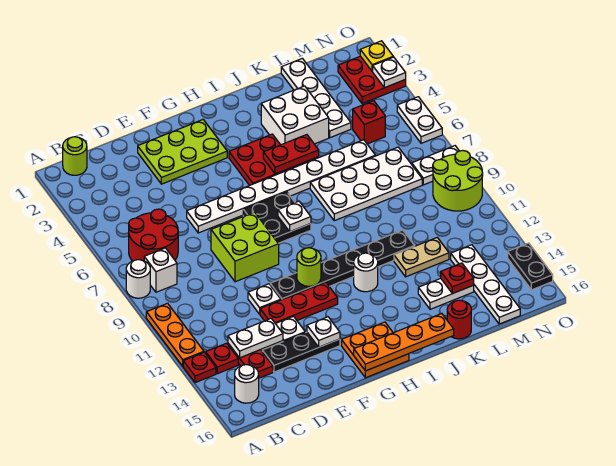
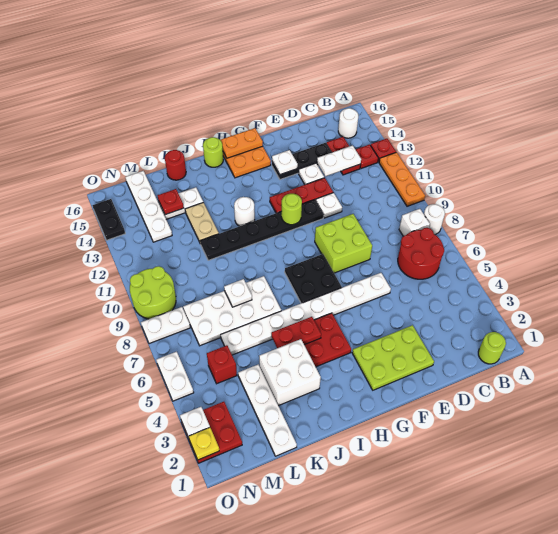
orange plate G16:J16 level 2 -> orange plate G16:H16 level 2
white plate H8 level 2 -> white plate K8 level 2
none -> lime round brick I16 level 1
tan plate K12:L12 level 1 -> tan plate K12:K13 level 1

